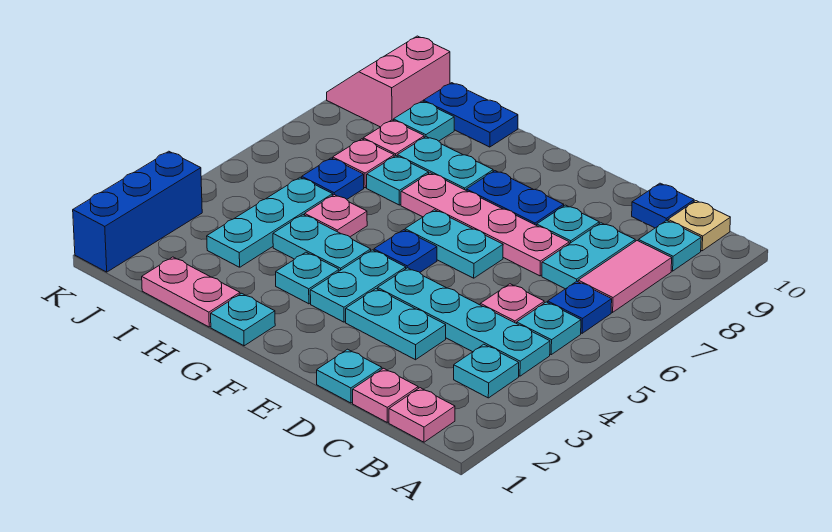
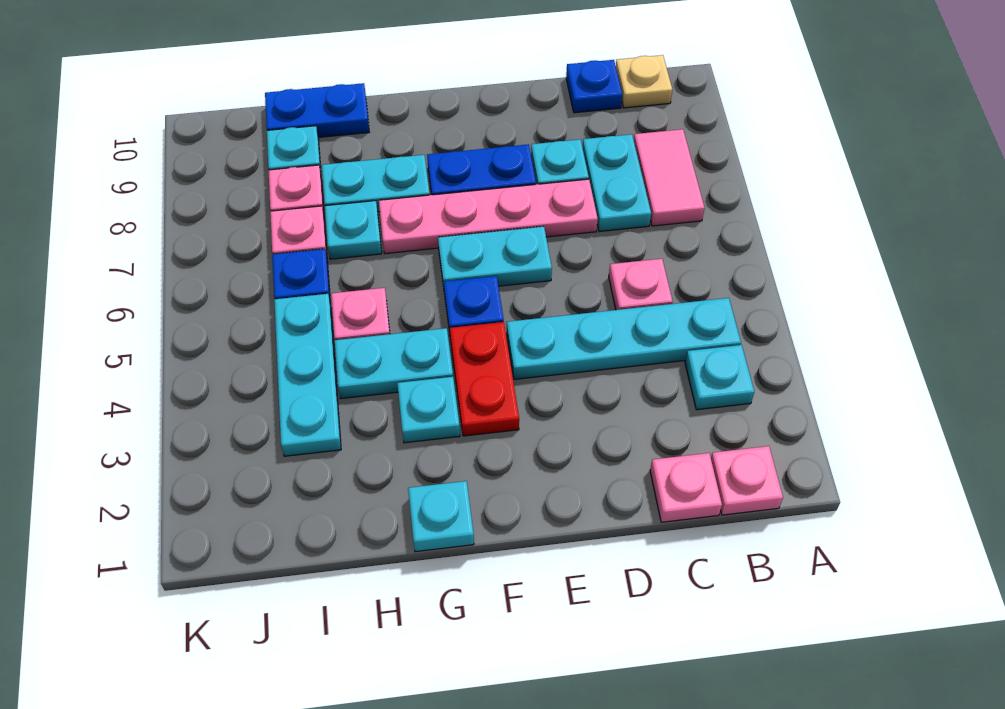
cyan plate B5 level 1 -> none
blue plate B6 level 1 -> none
cyan plate B9 level 1 -> none
cyan plate D1 level 1 -> none
cyan plate D3:E3 level 1 -> none
cyan plate F3:F4 level 1 -> red plate F3:F4 level 1
pink plate H1:I1 level 1 -> none
pink slope J9:K10 level 1 top J -> none
blue brick K1:K3 level 1 -> none

